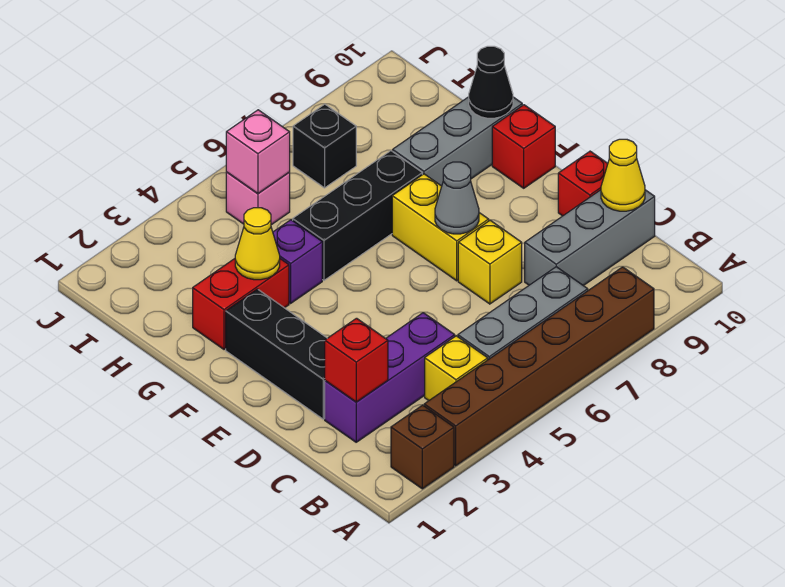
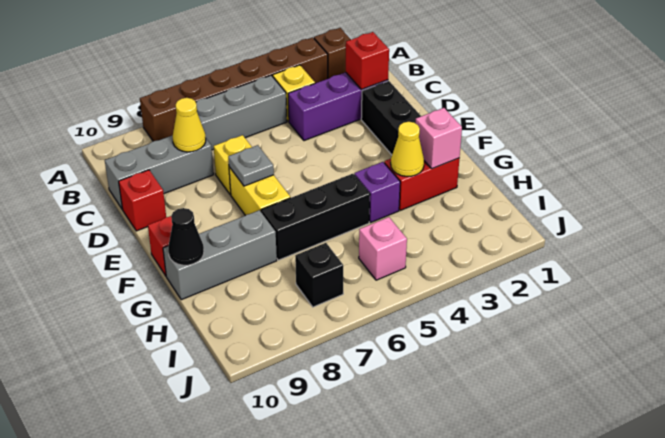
yellow cone C10 level 2 -> yellow cone C8 level 2
grey cone E7 level 2 -> grey plate E7 level 2
pink brick I5 level 2 -> pink brick G2 level 2

